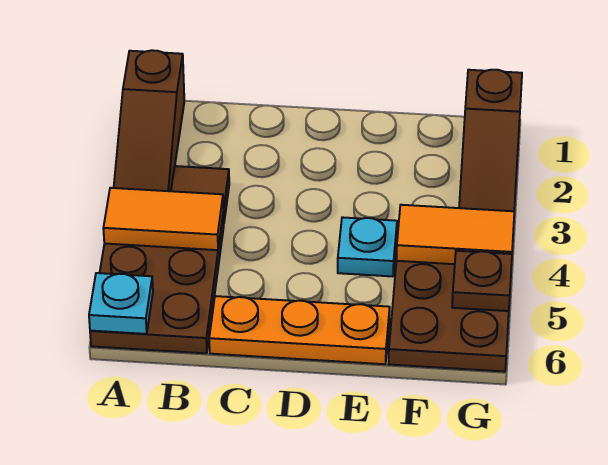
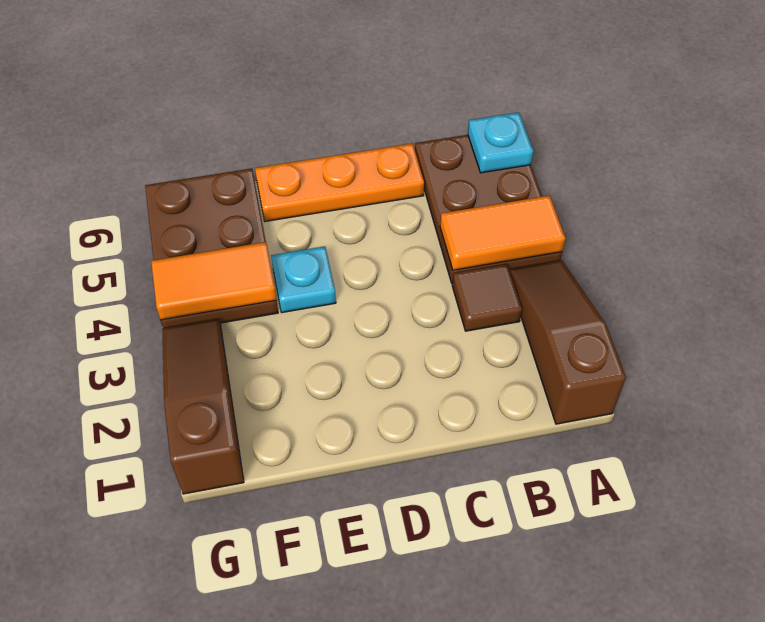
brown plate G5 level 2 -> none

